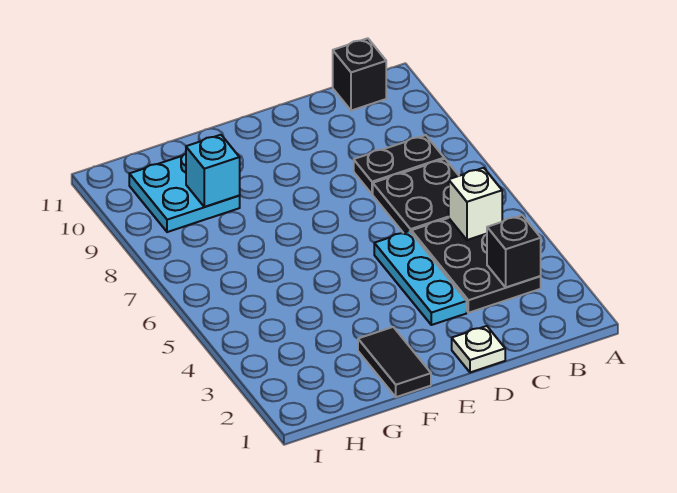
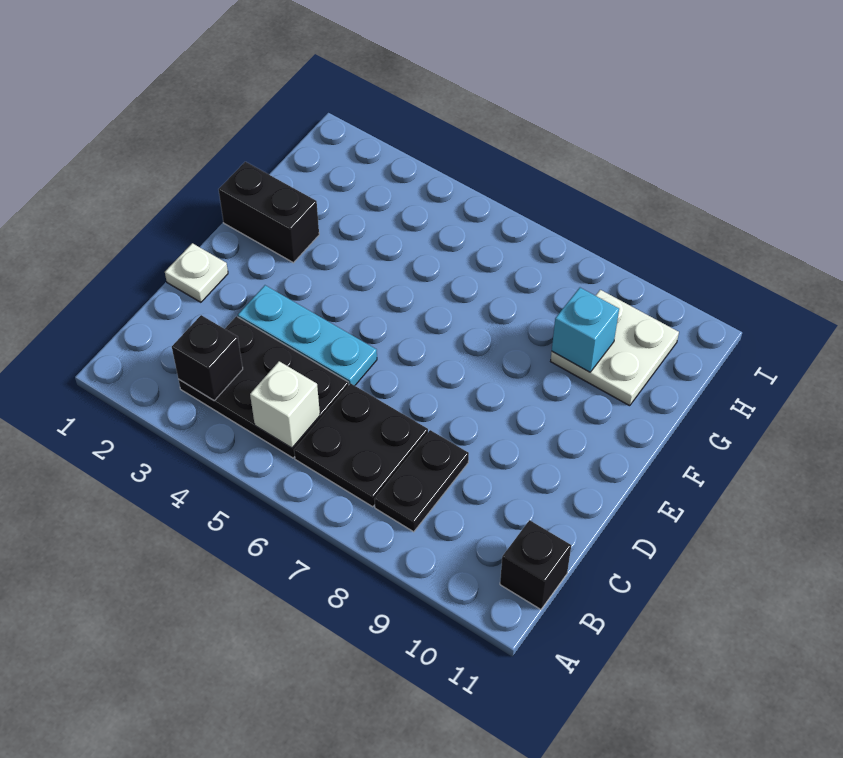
black tile F1:F2 level 1 -> black brick F1:F2 level 1
cyan plate G9:H10 level 1 -> white plate G9:H10 level 1

